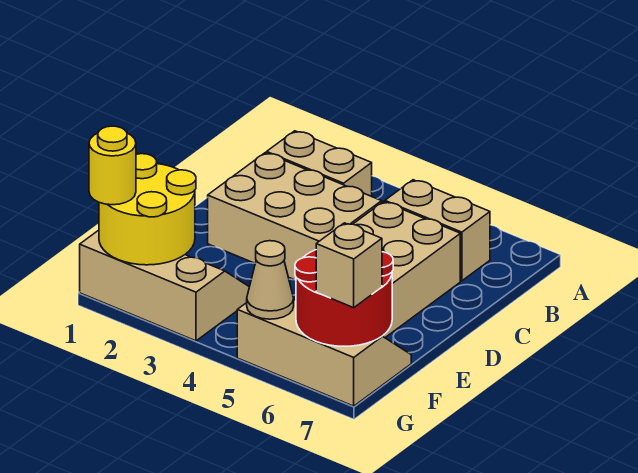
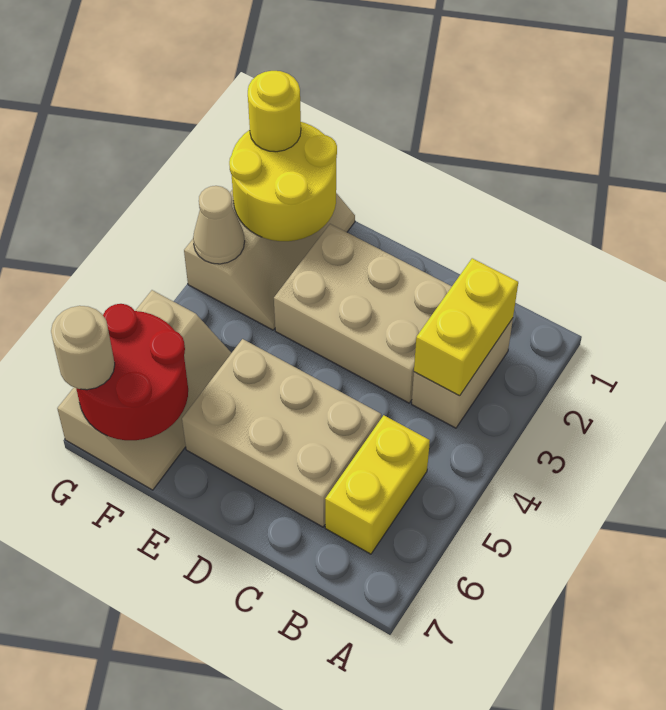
none -> yellow brick B2:B3 level 2
tan brick B5:B6 level 1 -> yellow brick B5:B6 level 1
tan brick C2:D4 level 1 -> tan brick C2:E3 level 1
tan cone G5 level 2 -> tan cone G3 level 2
tan brick G7 level 3 -> tan round brick G7 level 3

